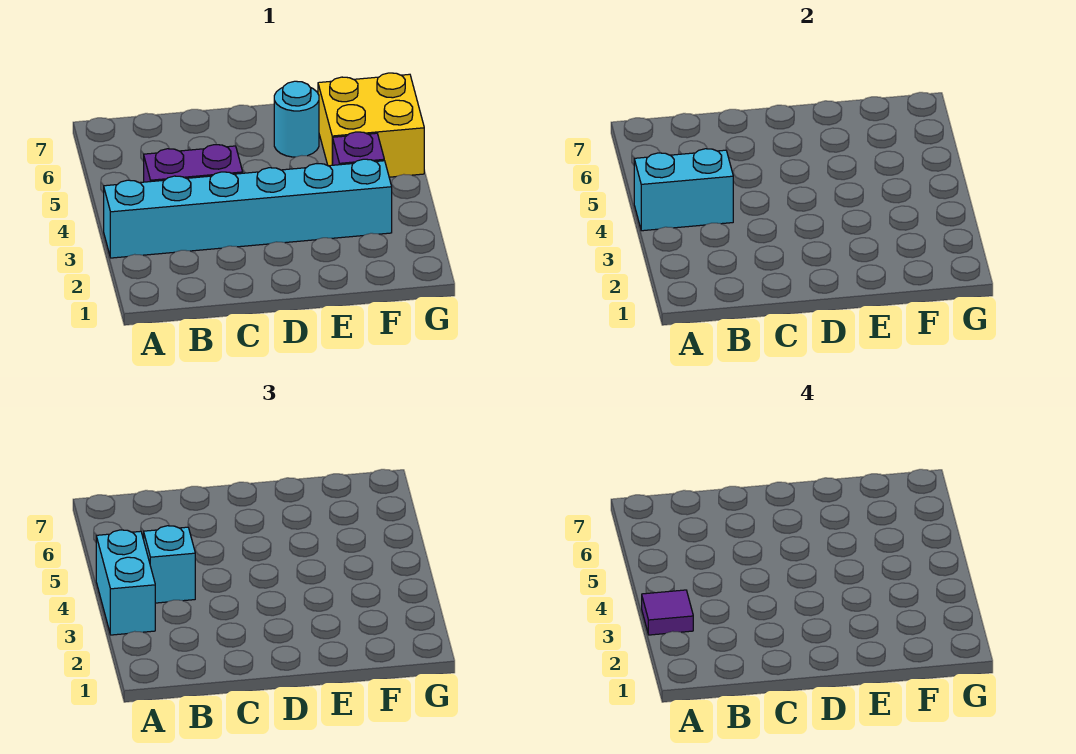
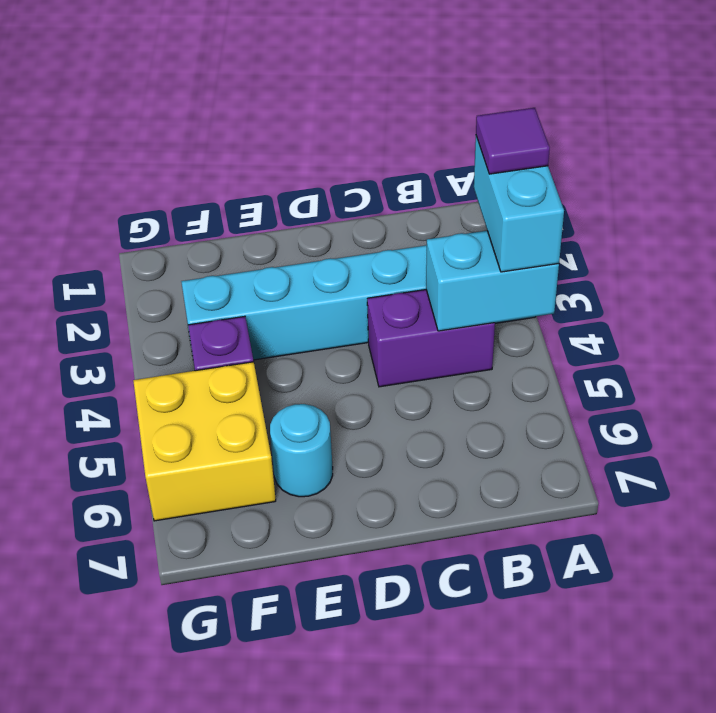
cyan brick B4 level 3 -> none

